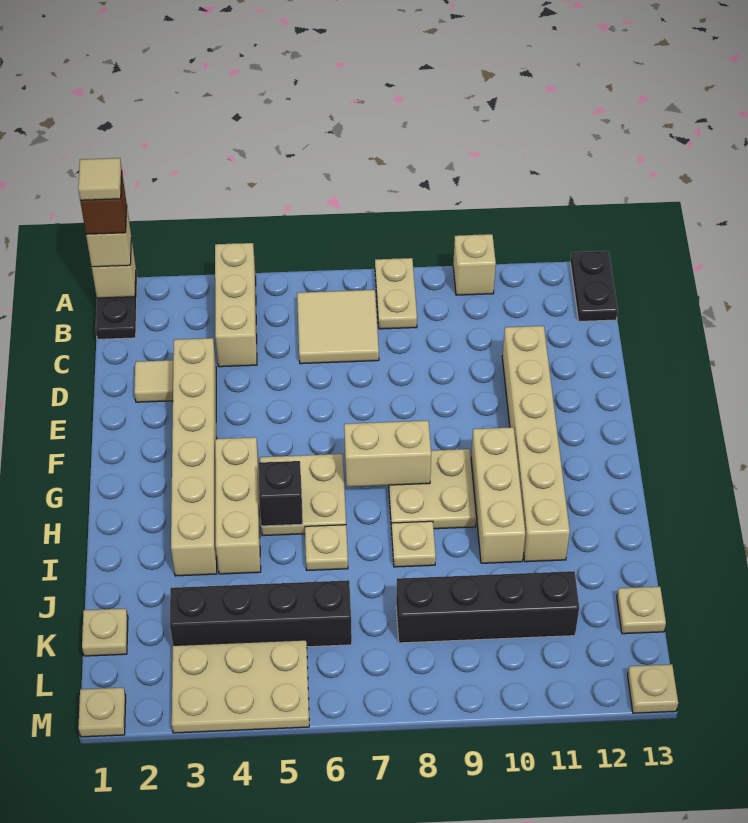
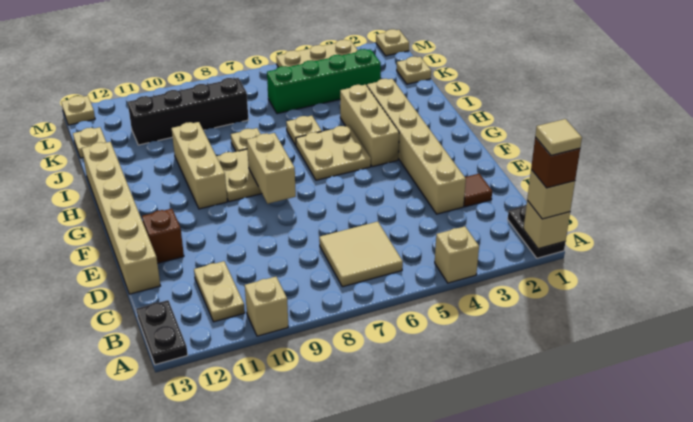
tan brick A4:C4 level 1 -> tan brick A4 level 1
tan plate A8:B8 level 1 -> tan plate B11:C11 level 1
tan tile D2 level 1 -> brown tile D2 level 1
tan brick D11:I11 level 1 -> tan brick D13:I13 level 1
none -> brown brick E12 level 1
tan brick G7:G8 level 2 -> tan brick F8:G8 level 2
black brick H5 level 2 -> none
black brick K3:K6 level 1 -> green brick K3:K6 level 1

